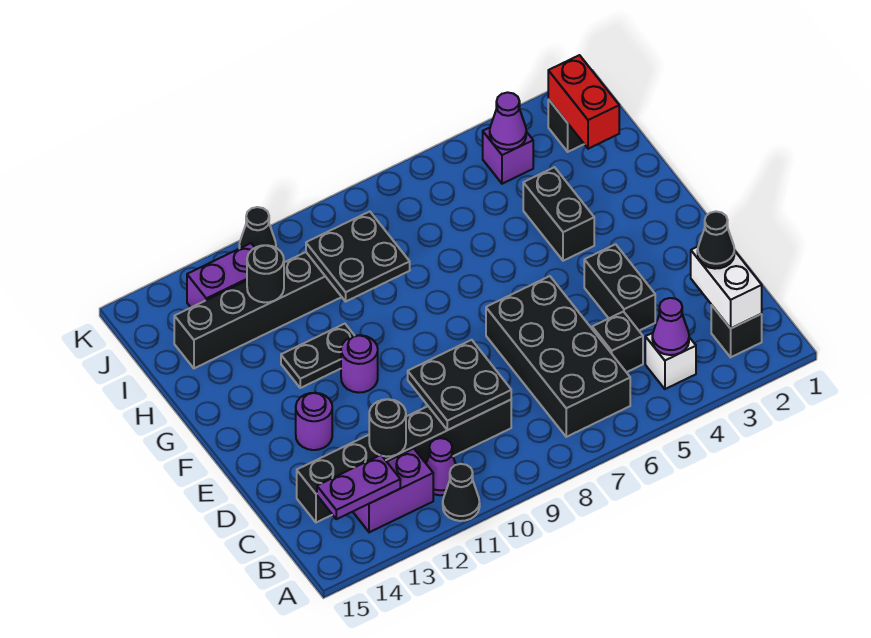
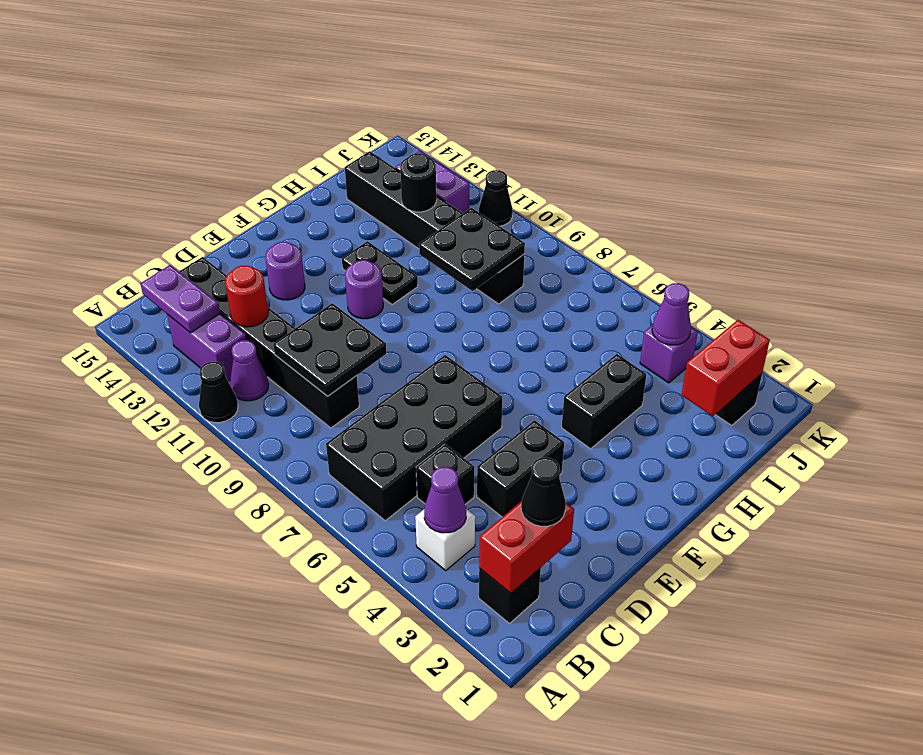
white brick B2:C2 level 2 -> red brick B2:C2 level 2
black round brick C12 level 2 -> red round brick C12 level 2

